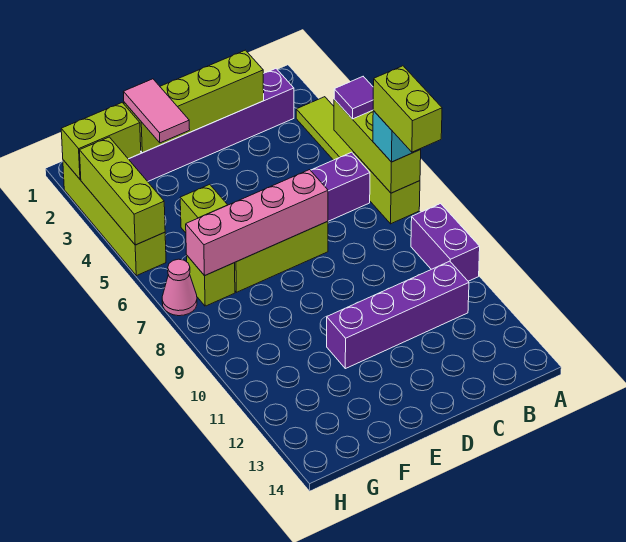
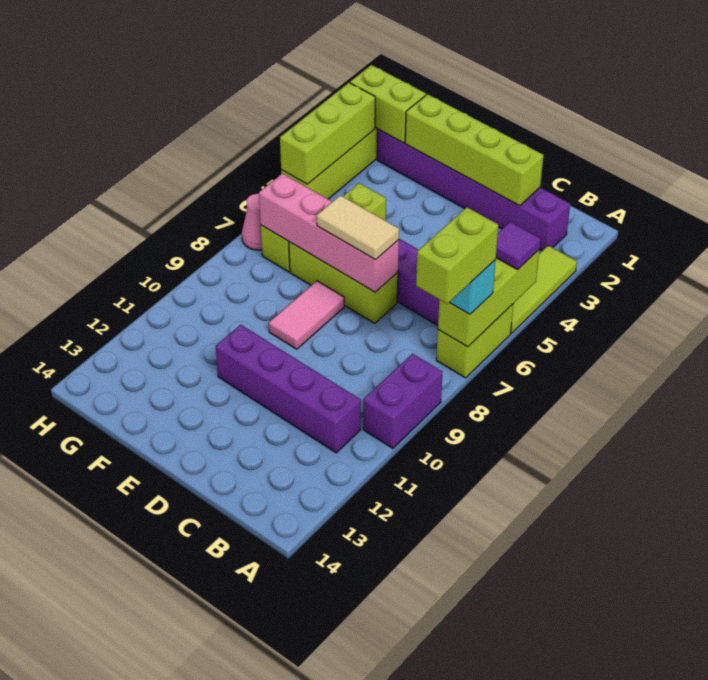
none -> tan tile D7:E7 level 3
pink tile F2:F3 level 3 -> pink tile E8:E9 level 1

